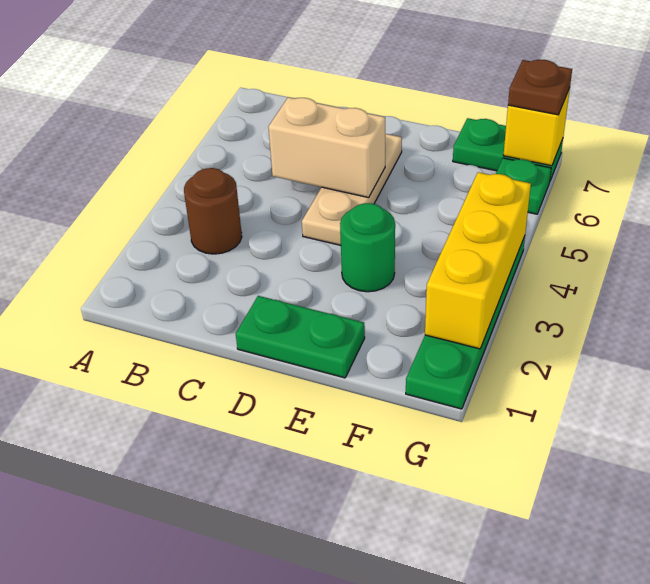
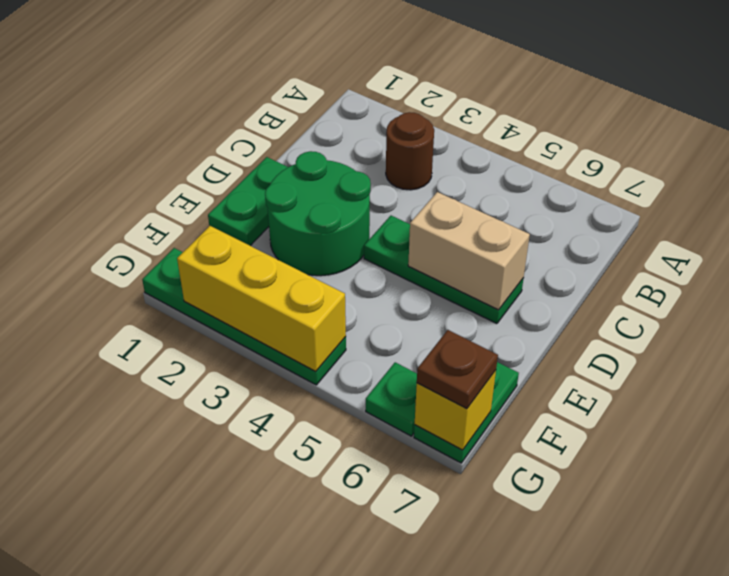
tan brick C5:D5 level 2 -> tan brick D5:D6 level 2
tan plate D4:D6 level 1 -> green plate D4:D6 level 1
green round brick E3 level 1 -> green round brick D2:E3 level 1

